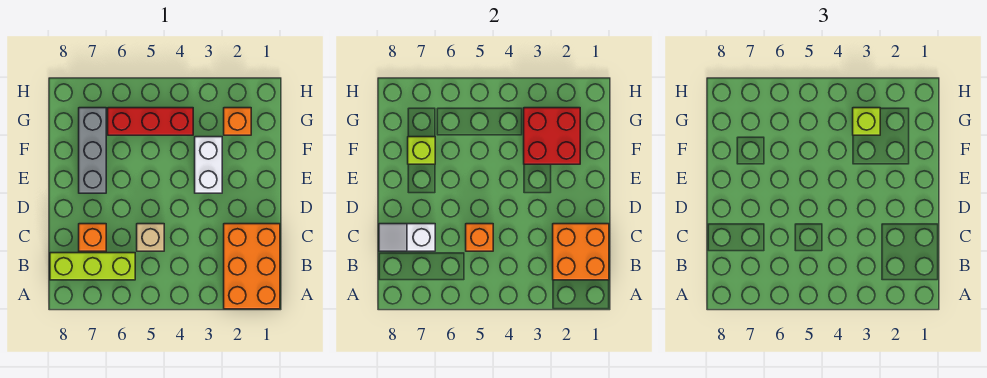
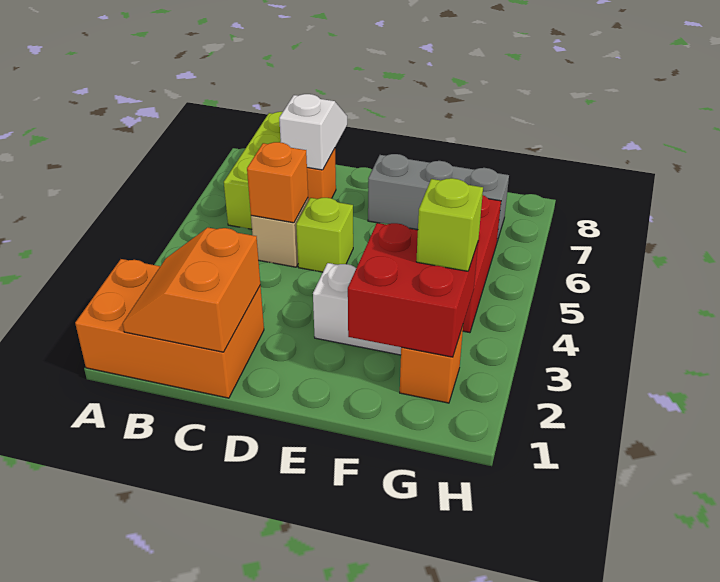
orange brick B1:C2 level 2 -> orange slope B1:C2 level 2 top C
lime brick F7 level 2 -> lime brick D5 level 1

